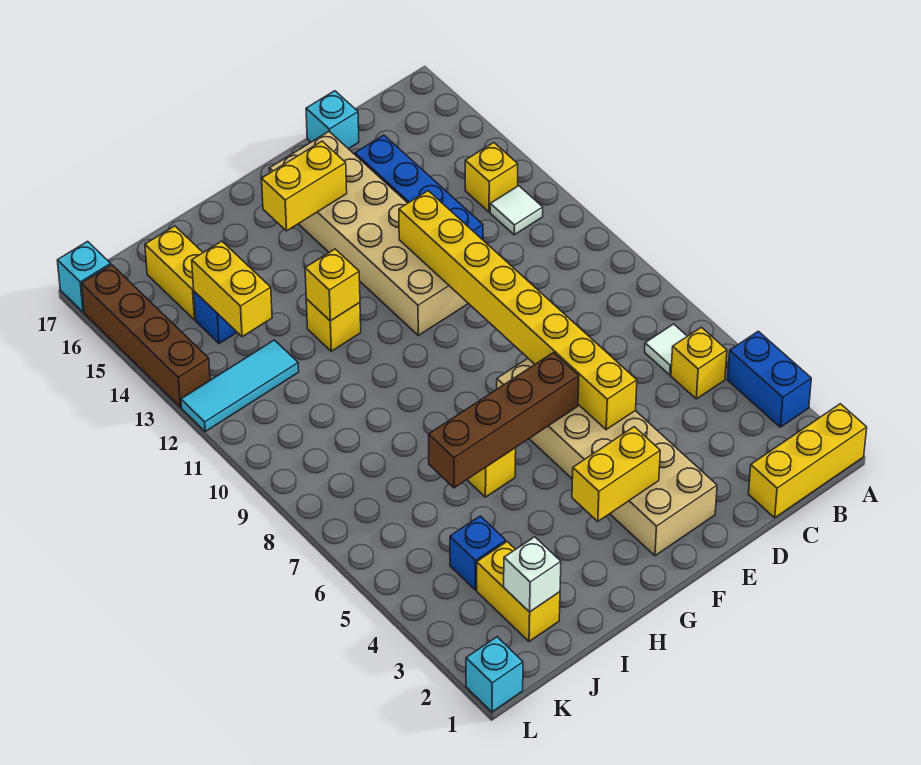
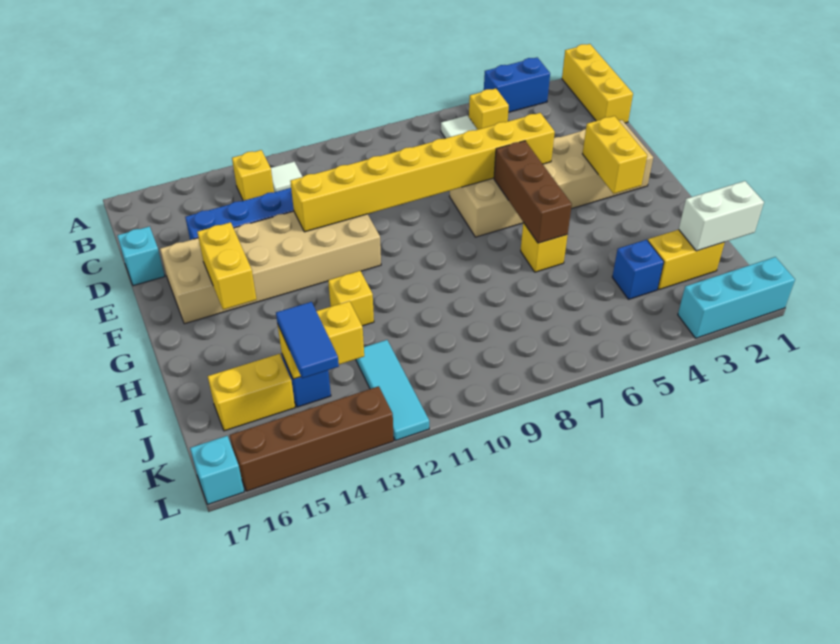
brown brick F6:I6 level 2 -> brown brick F6:H6 level 2
yellow brick H12 level 2 -> none
white brick J2 level 2 -> white brick J1:J2 level 2
none -> blue tile J14:K14 level 3
cyan brick L1 level 1 -> cyan brick L1:L3 level 1

